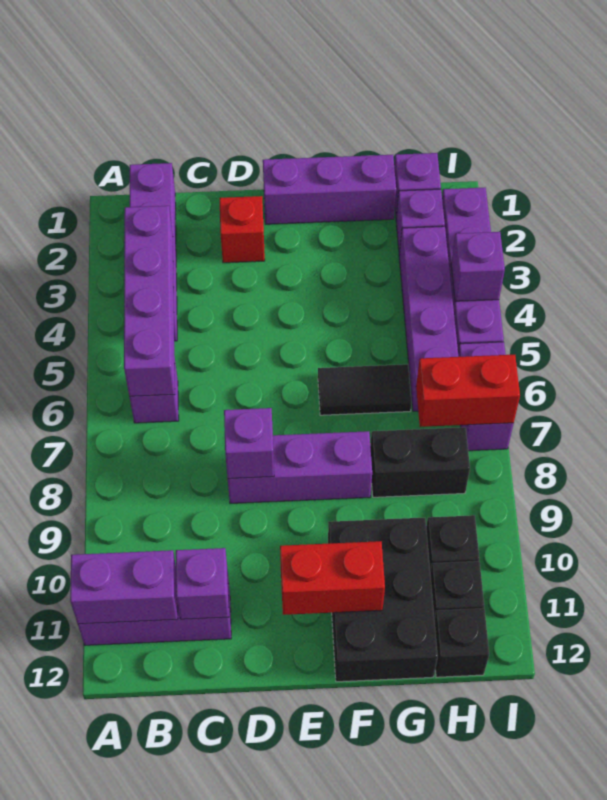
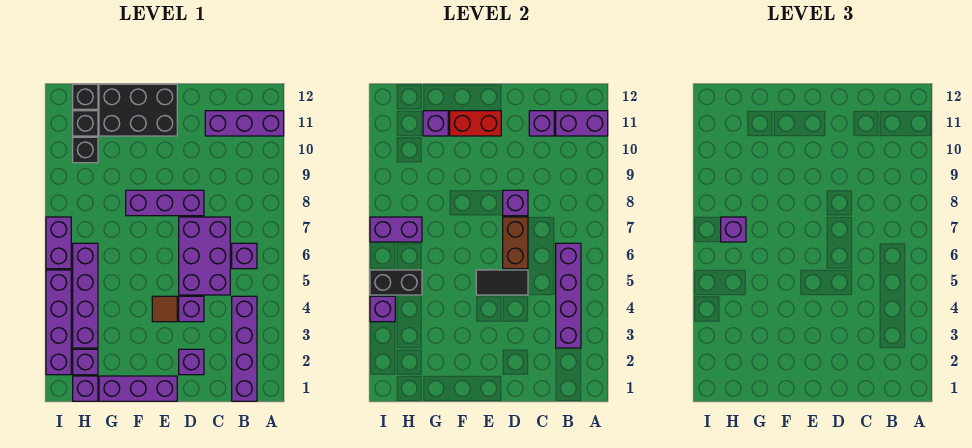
none -> purple brick C5:D7 level 1
red brick D2 level 1 -> purple brick D2 level 1
none -> purple brick D4 level 1
none -> brown brick D6:D7 level 2
none -> brown tile E4 level 1
black tile F6:G6 level 1 -> black tile D5:E5 level 2
black brick F10:G12 level 1 -> black brick E11:G12 level 1
black brick G8:H8 level 1 -> black brick H5:I5 level 2
none -> purple brick G11 level 2
red brick H7:I7 level 2 -> purple brick H7:I7 level 2
none -> purple brick H7 level 3

